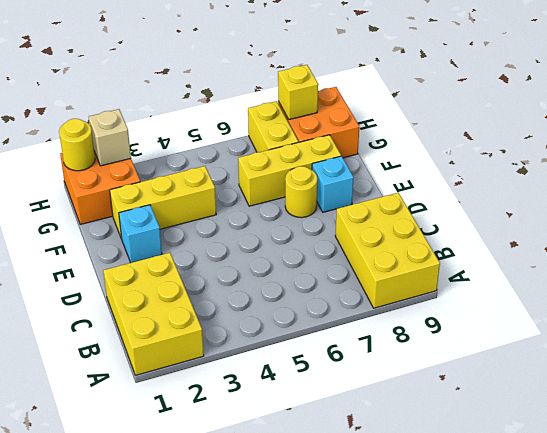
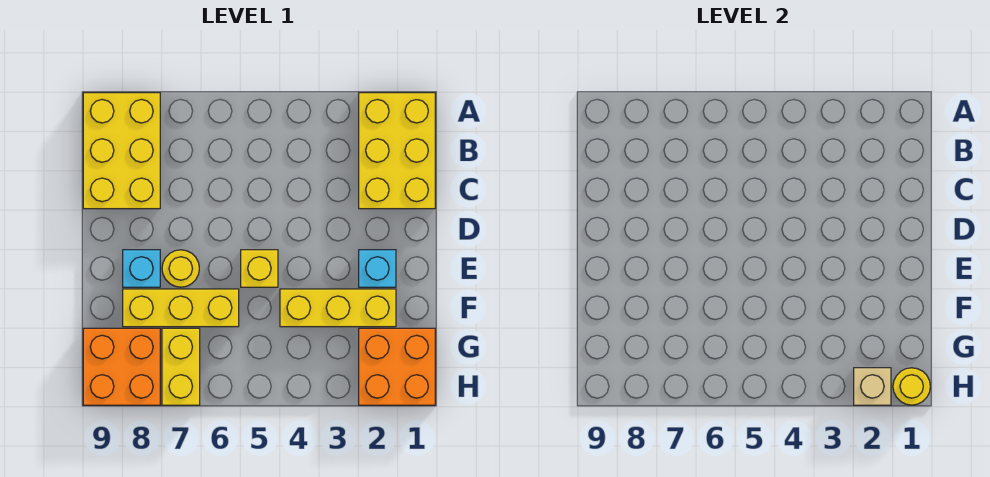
yellow brick H8 level 2 -> yellow brick E5 level 1

